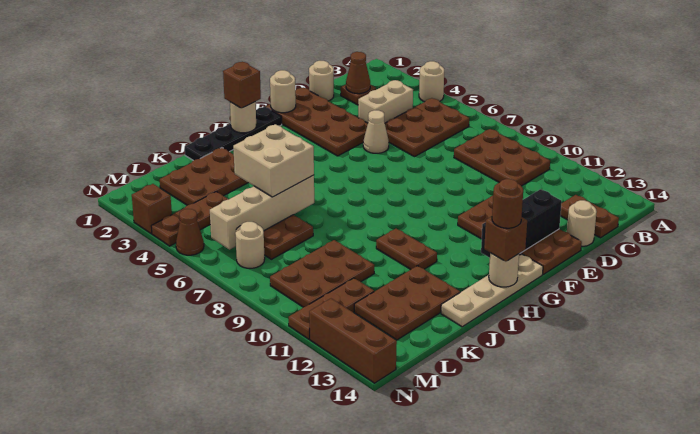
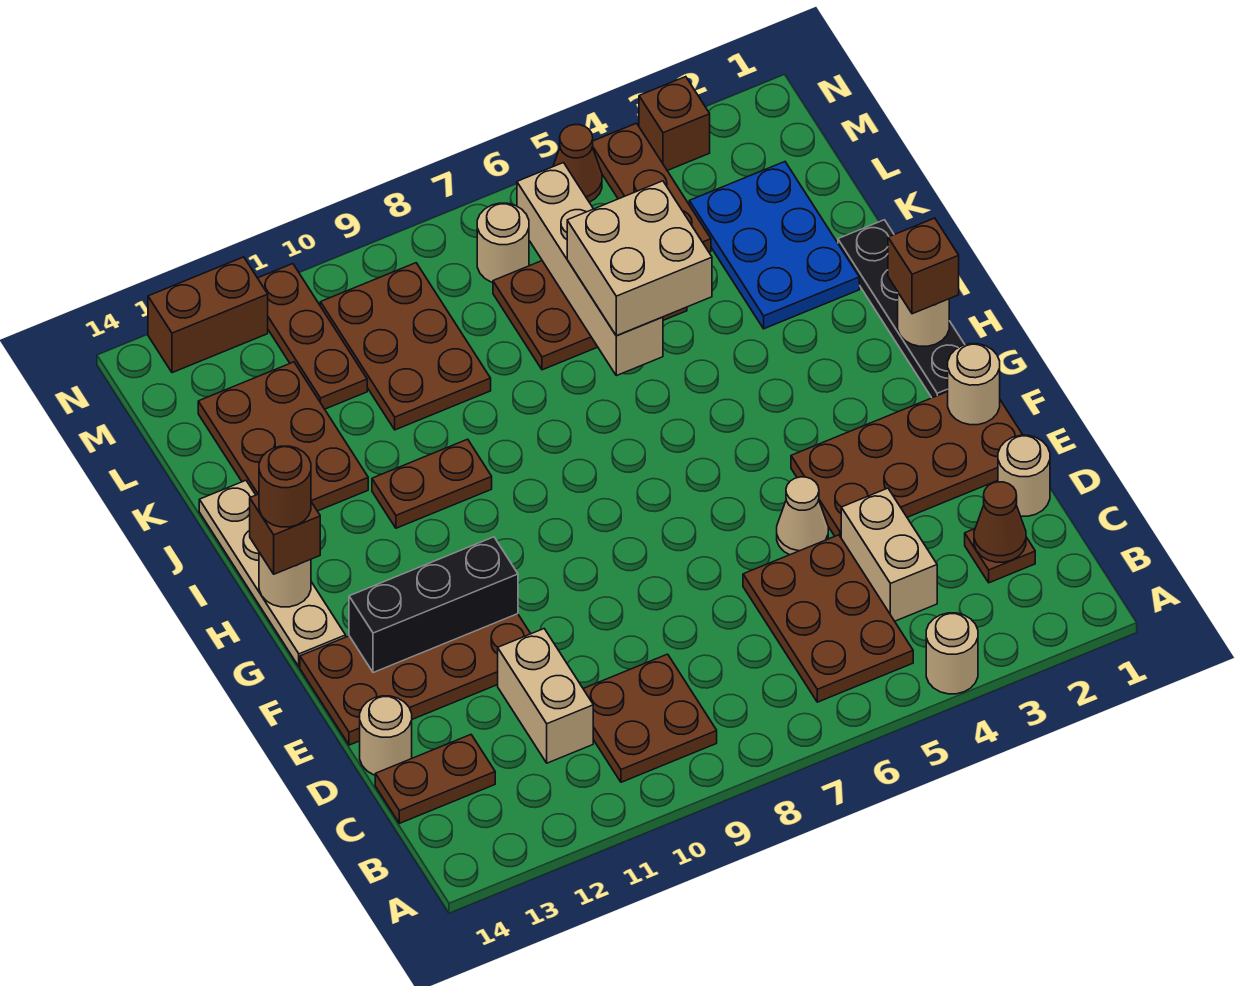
brown plate B8:C10 level 1 -> brown plate B9:C10 level 1
none -> tan brick C11:D11 level 1
black brick E13:G13 level 2 -> black brick F11:F13 level 2
brown plate J2:L3 level 1 -> blue plate J2:L3 level 1
brown brick N12:N14 level 1 -> brown brick N12:N13 level 1

